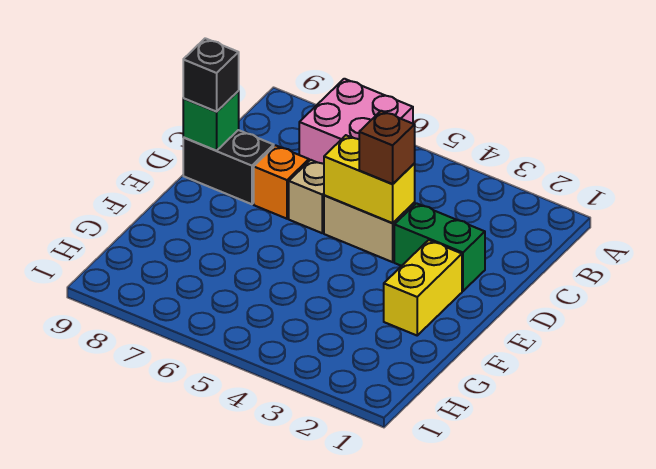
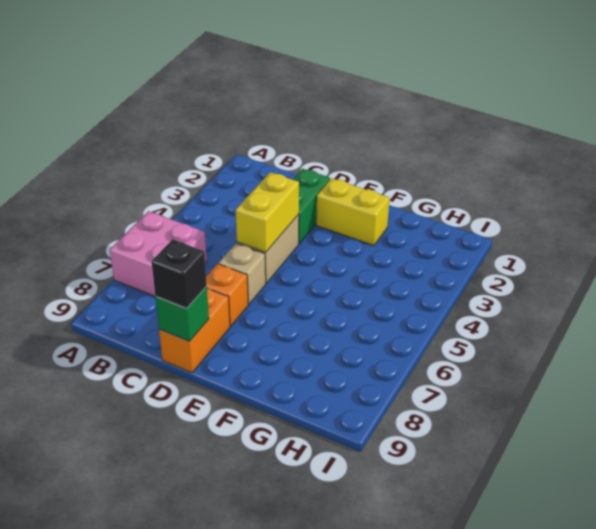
brown brick D4 level 3 -> none
black brick D8:D9 level 1 -> orange brick D8:D9 level 1

